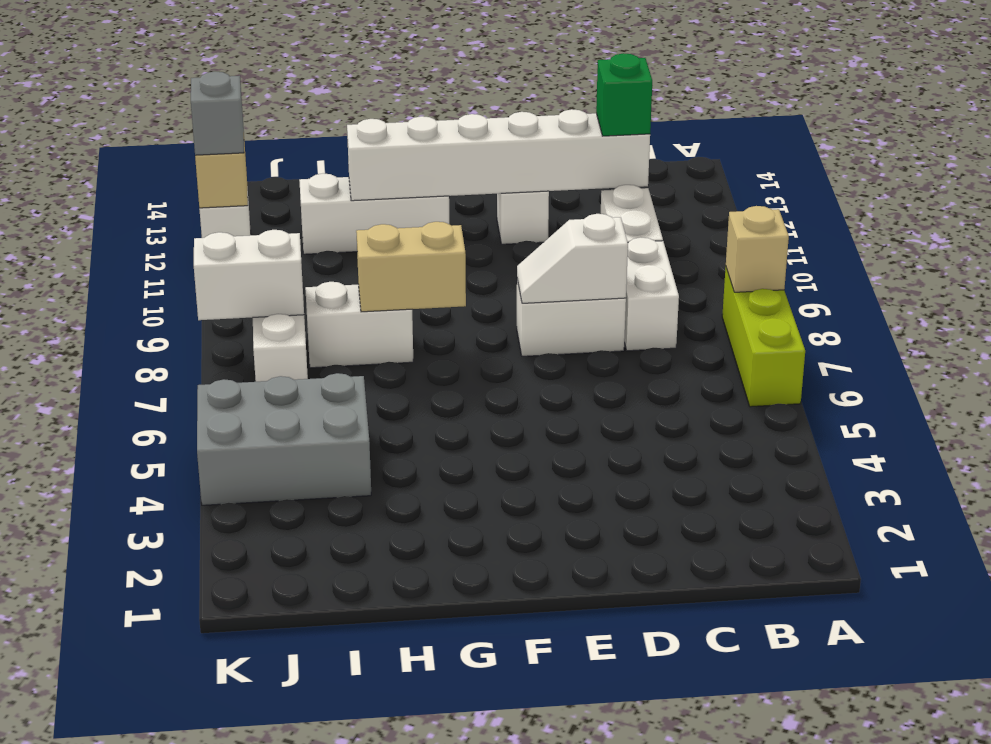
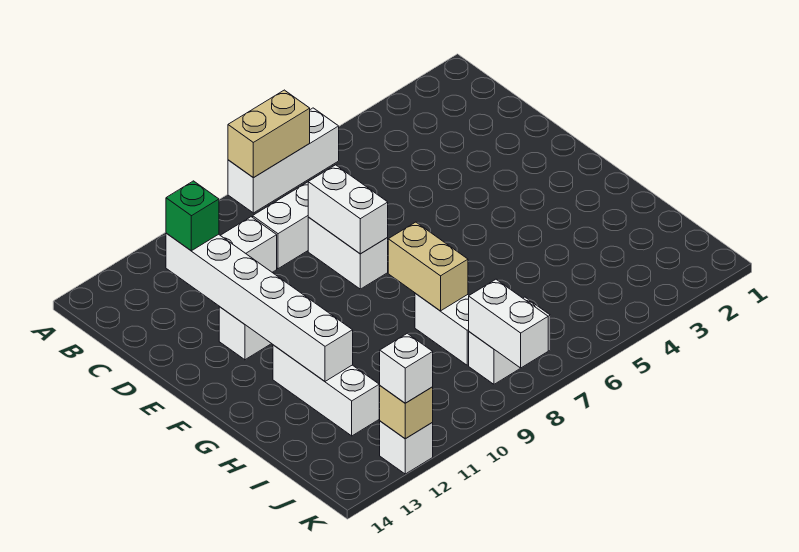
lime brick A6:A8 level 1 -> white brick A6:A8 level 1
tan brick A8 level 2 -> tan brick A7:A8 level 2
white slope D8:E8 level 2 top D -> white brick D8:E8 level 2
grey brick I4:K5 level 1 -> none
grey brick K12 level 3 -> white brick K12 level 3

